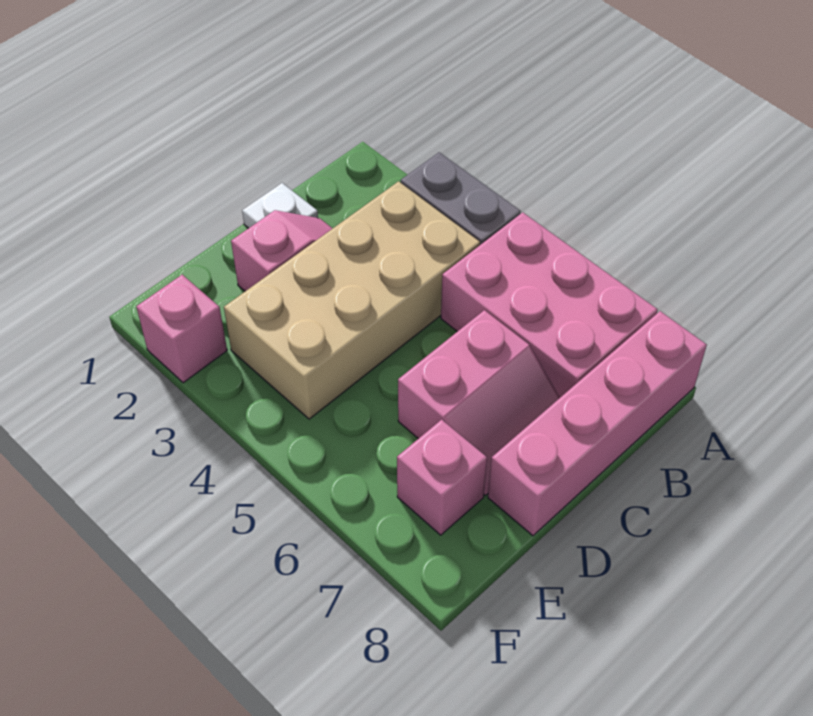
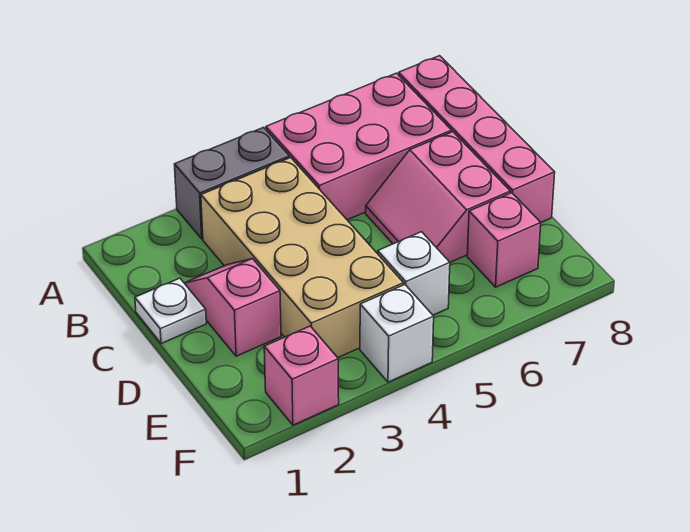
pink slope C6:D7 level 1 top 6 -> pink slope C6:D7 level 1 top 7
none -> white brick E5 level 1
none -> white brick F4 level 1

